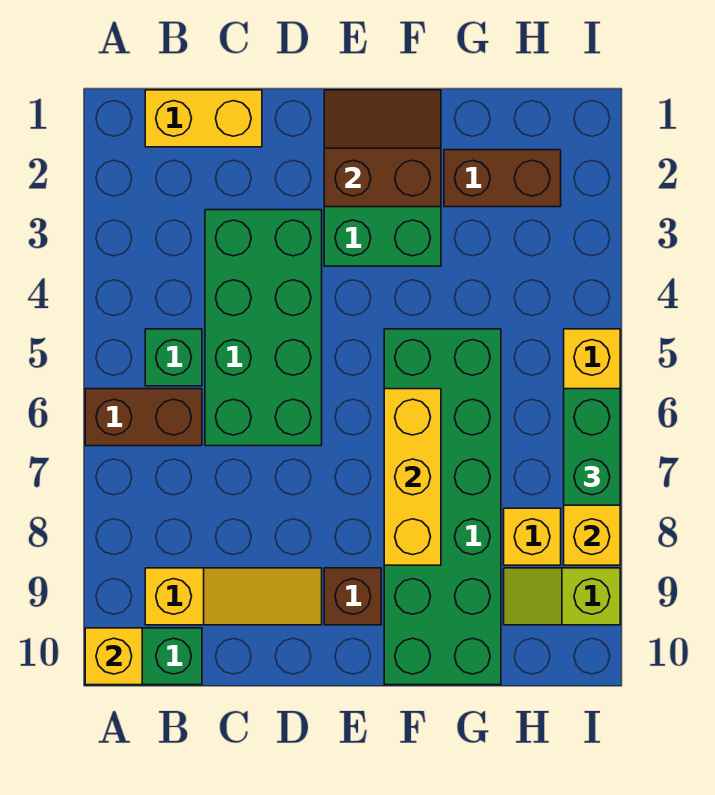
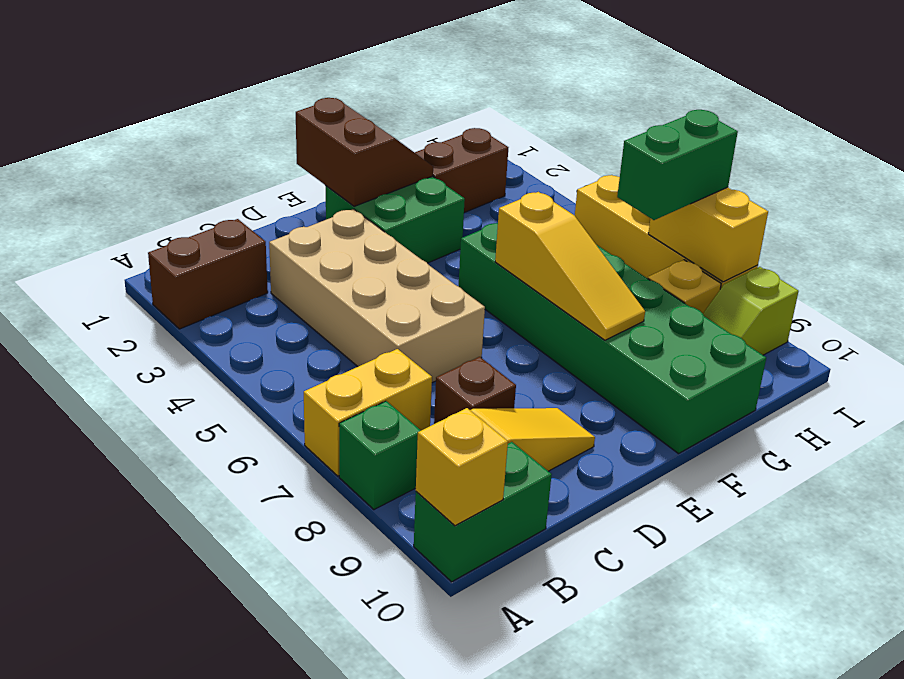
brown brick A6:B6 level 1 -> brown brick A2:B2 level 1
yellow brick B1:C1 level 1 -> yellow brick A7:B7 level 1
green brick B5 level 1 -> green brick A8 level 1
green brick C3:D6 level 1 -> tan brick C3:D6 level 1
brown slope E1:F2 level 2 top 2 -> brown slope E1:F2 level 2 top E
brown brick E9 level 1 -> brown brick C8 level 1
yellow brick F6:F8 level 2 -> yellow slope F6:F8 level 2 top 6
green brick I6:I7 level 3 -> green brick H7:I7 level 3

